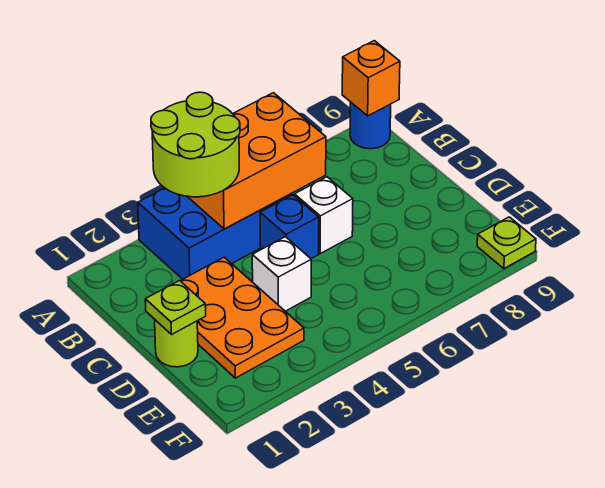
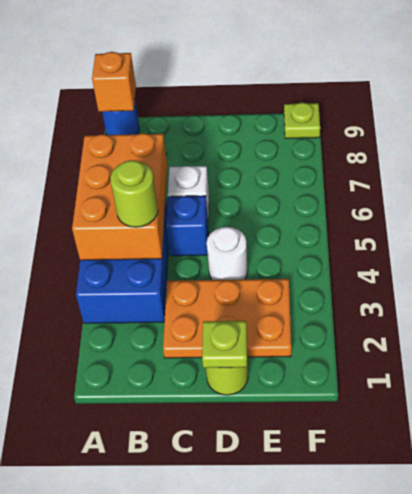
lime round brick A3:B4 level 3 -> lime round brick B4 level 3
white brick D4 level 1 -> white round brick D4 level 1

